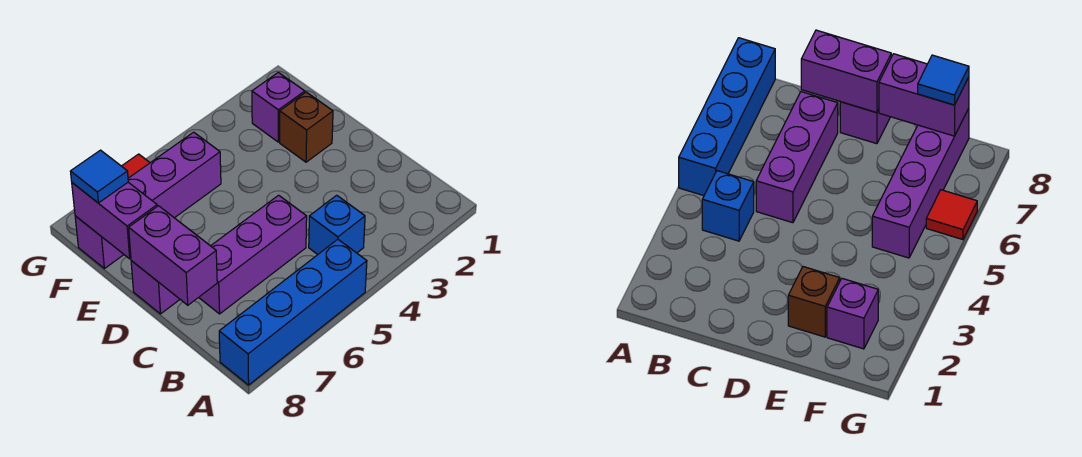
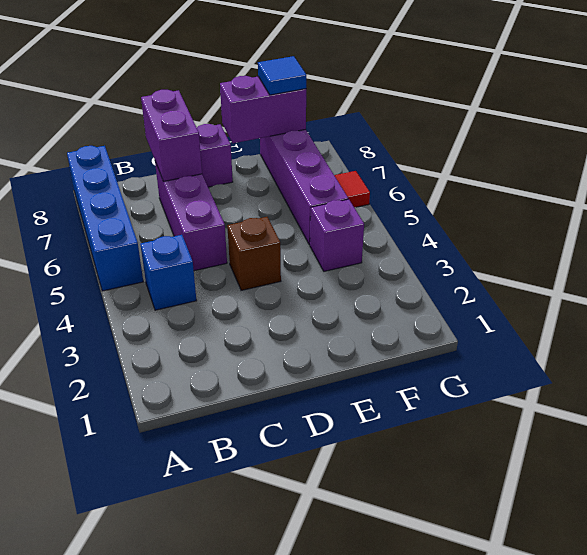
purple brick C8:D8 level 2 -> purple brick C7:C8 level 2
brown brick E2 level 1 -> brown brick D4 level 1
purple brick F2 level 1 -> purple brick F4 level 1

